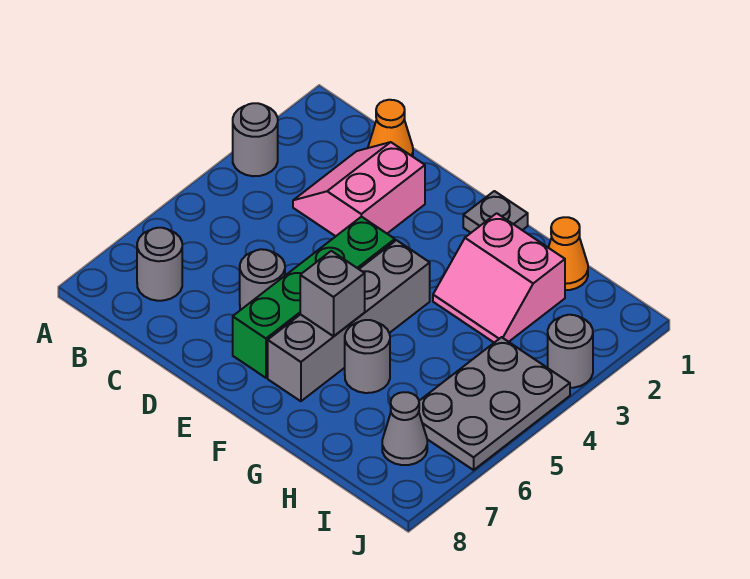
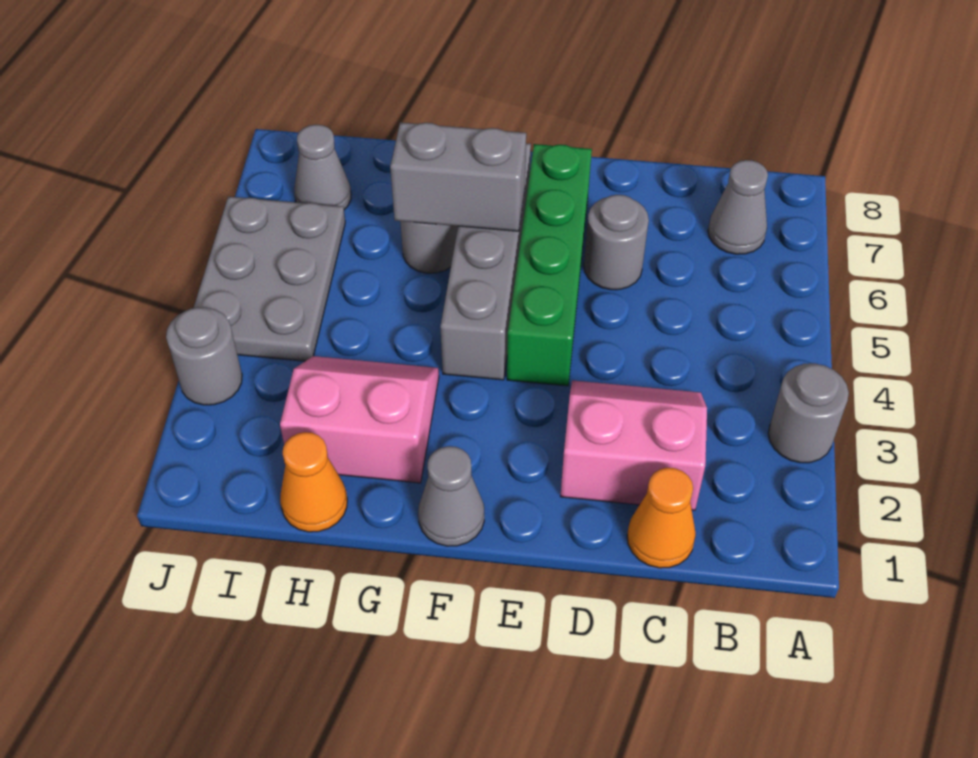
grey round brick B7 level 1 -> grey cone B7 level 1
pink slope C2:D3 level 1 top D -> pink slope C2:D3 level 1 top 2
grey plate F1 level 1 -> grey cone F1 level 1
grey brick F6 level 2 -> grey brick F6:G6 level 2

